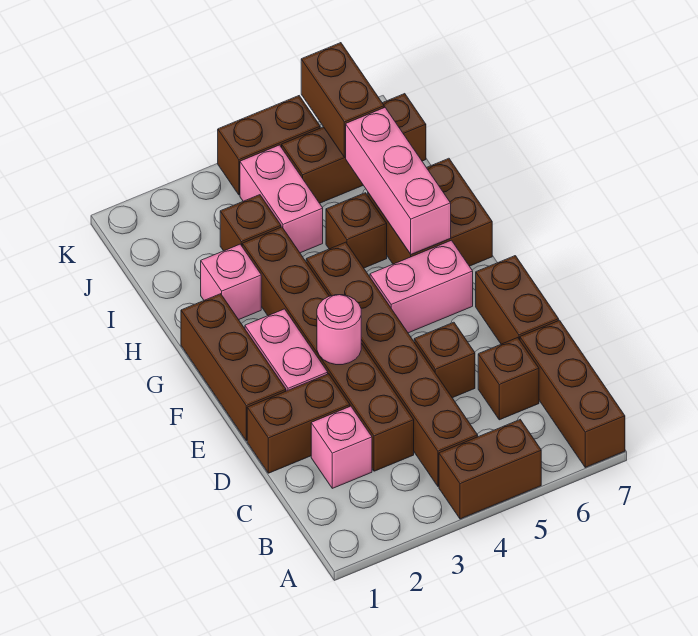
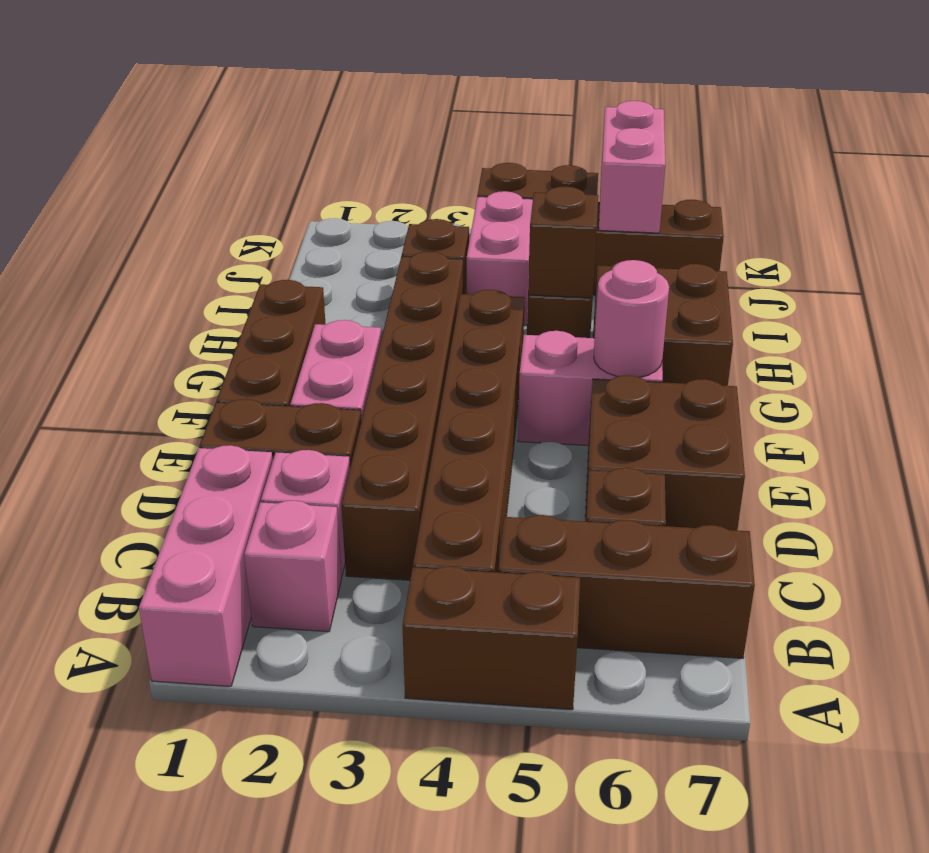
brown brick A7:C7 level 1 -> brown brick B5:B7 level 1
brown brick D5 level 1 -> brown brick H5 level 2
brown brick D7:E7 level 1 -> brown brick D6:E7 level 1
pink round brick E3 level 2 -> pink round brick F6 level 2
pink brick G6:I6 level 2 -> pink brick A1:C1 level 1
pink brick H2 level 1 -> pink brick B2 level 1
brown brick J6:K6 level 2 -> pink brick J6:K6 level 2

